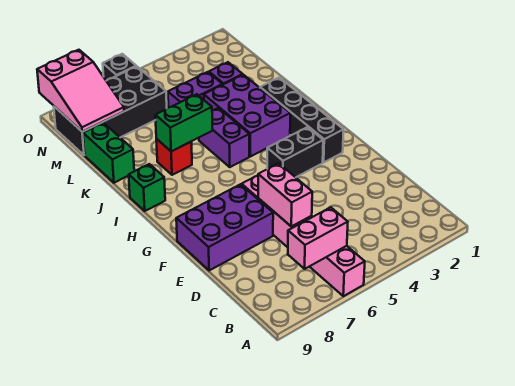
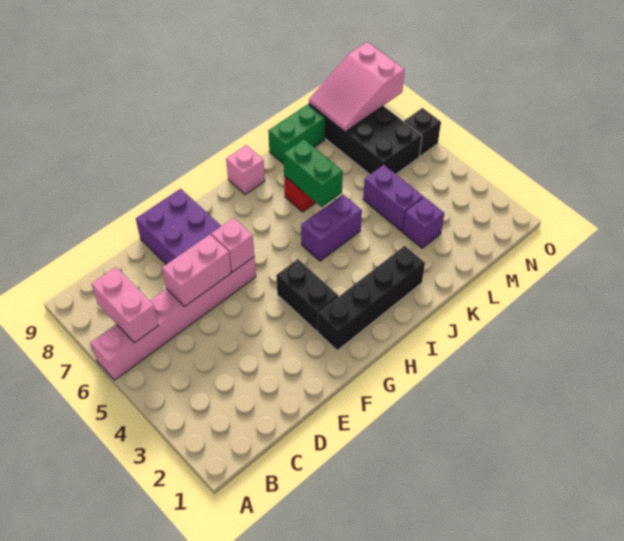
none -> pink brick F6 level 2
purple brick I3:K4 level 1 -> none
green brick I9 level 1 -> pink brick I9 level 1

